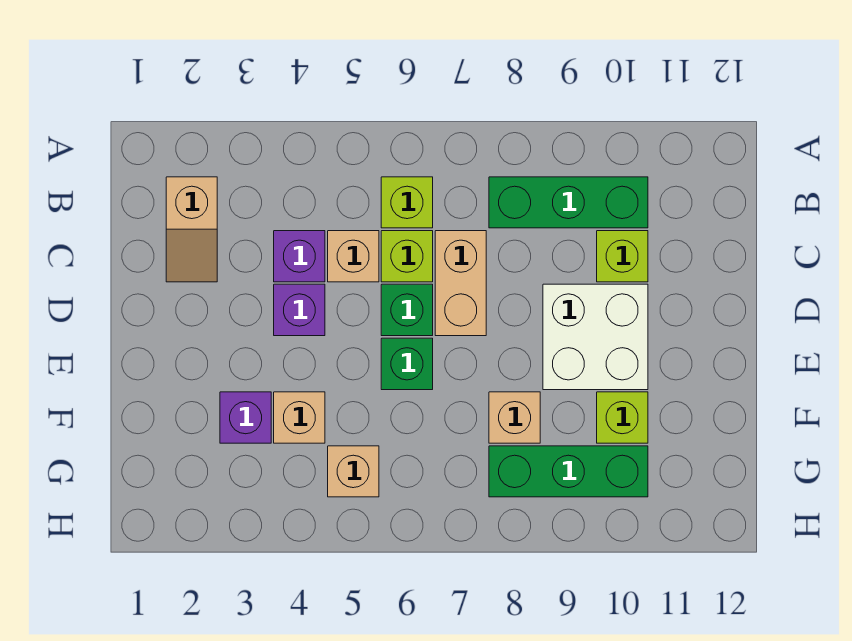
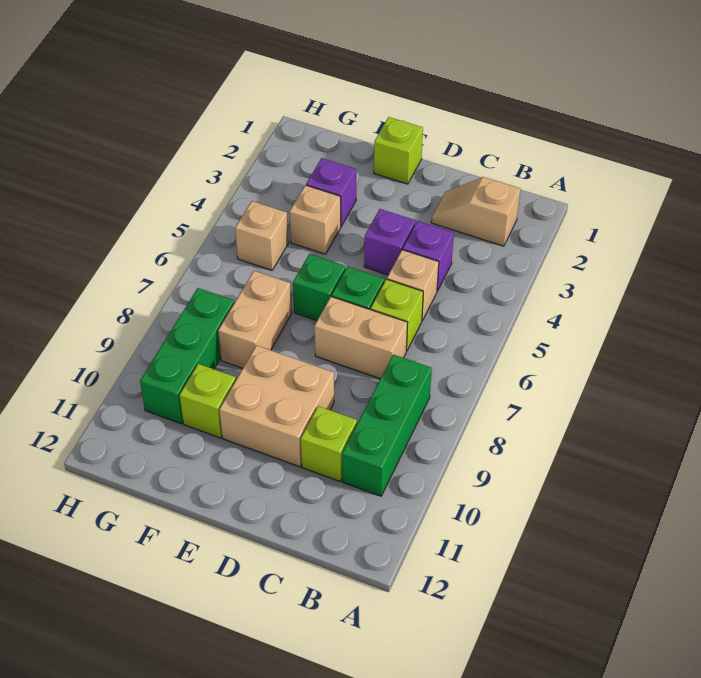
lime brick B6 level 1 -> lime brick E1 level 1
white brick D9:E10 level 1 -> tan brick D9:E10 level 1
tan brick F8 level 1 -> tan brick F7:F8 level 1

